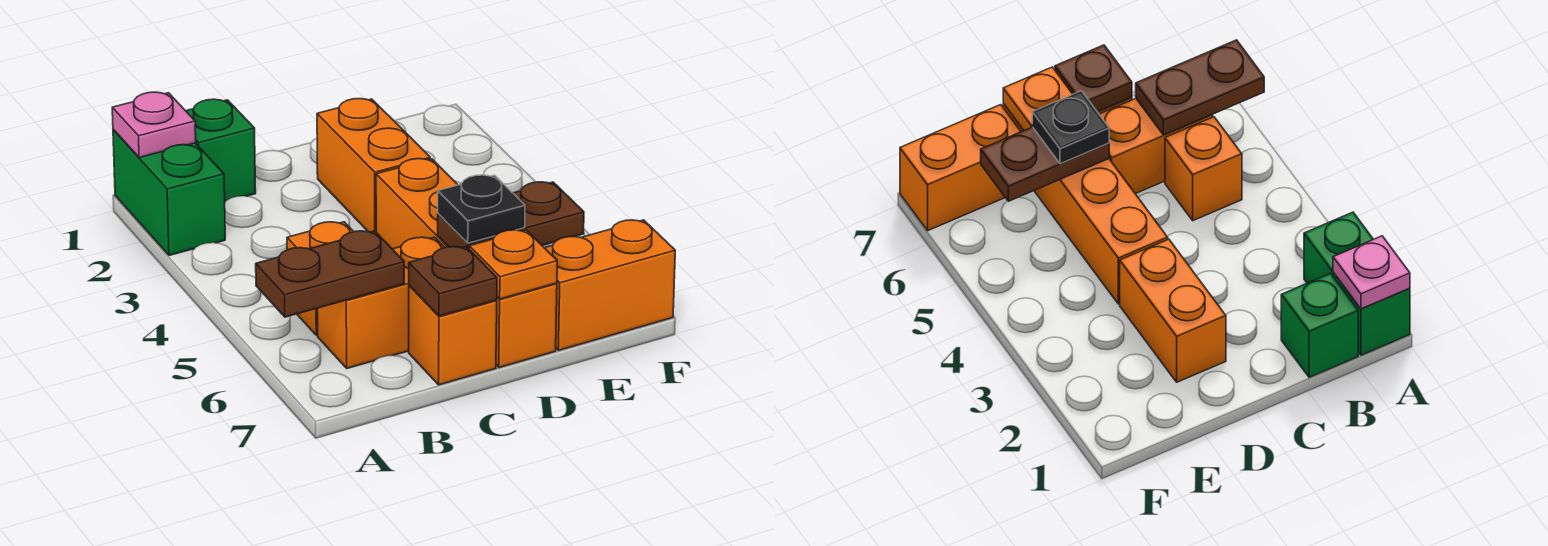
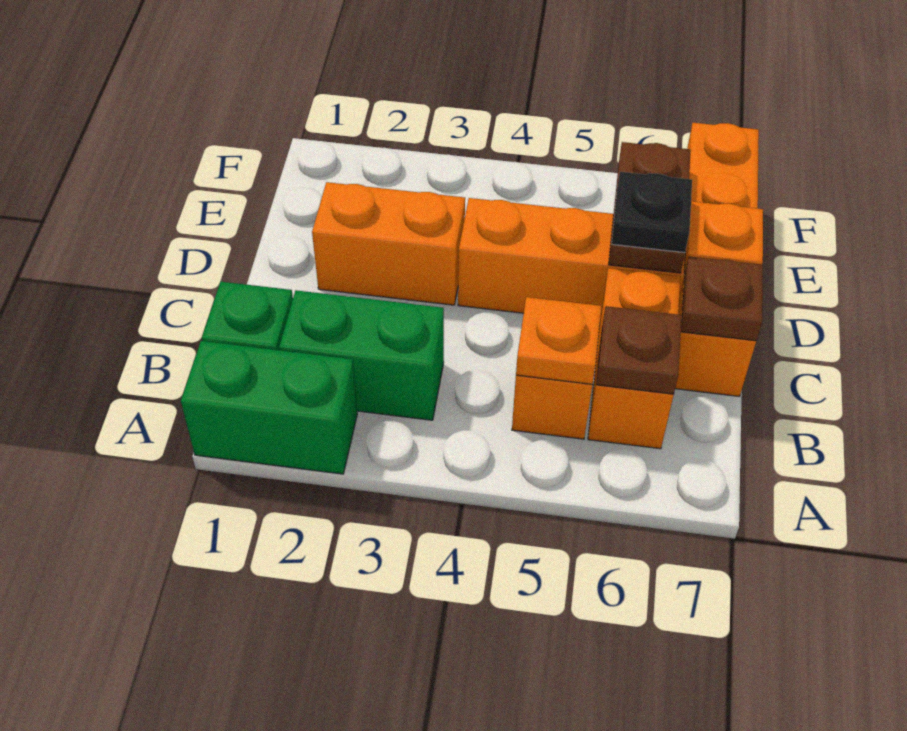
pink plate A1 level 2 -> none
brown plate A6:B6 level 2 -> brown plate B6 level 2
none -> green brick B2:B3 level 1
none -> orange plate B5 level 2

